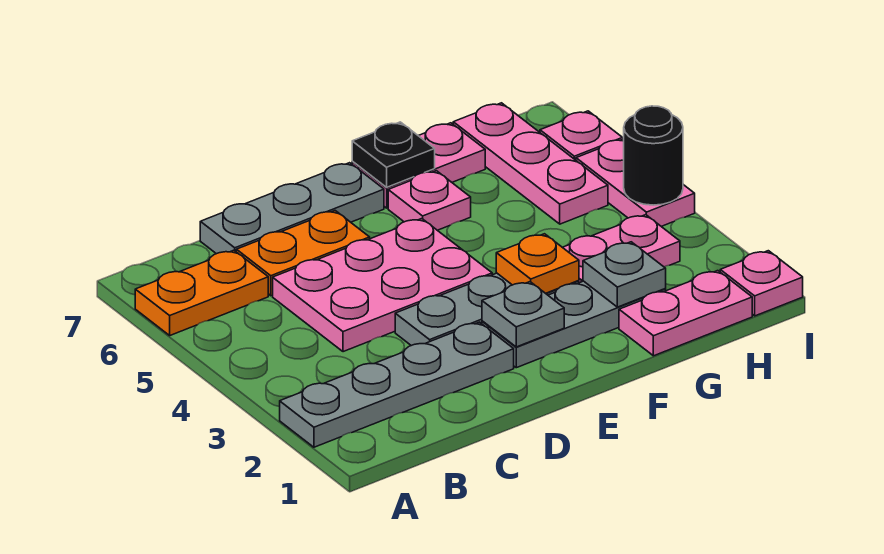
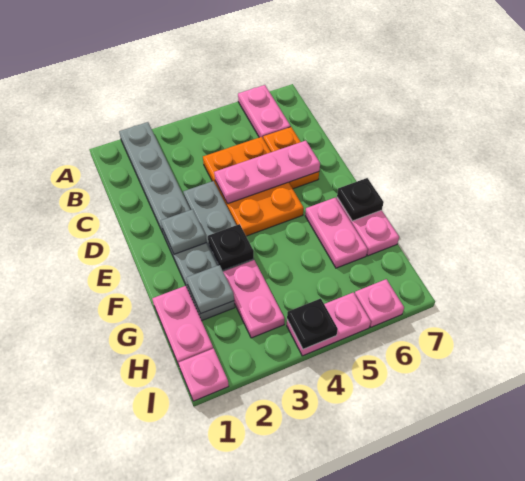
orange plate A6:B6 level 1 -> pink plate A6:B6 level 1
pink plate C4:E5 level 1 -> orange plate C4:E5 level 1
grey plate C7:E7 level 1 -> none
orange plate F3 level 2 -> black plate F3 level 2
pink plate F6 level 1 -> pink plate F6:G6 level 1
pink plate H5:H7 level 1 -> pink plate D4:D6 level 2
black round brick I4 level 2 -> black plate I4 level 2

